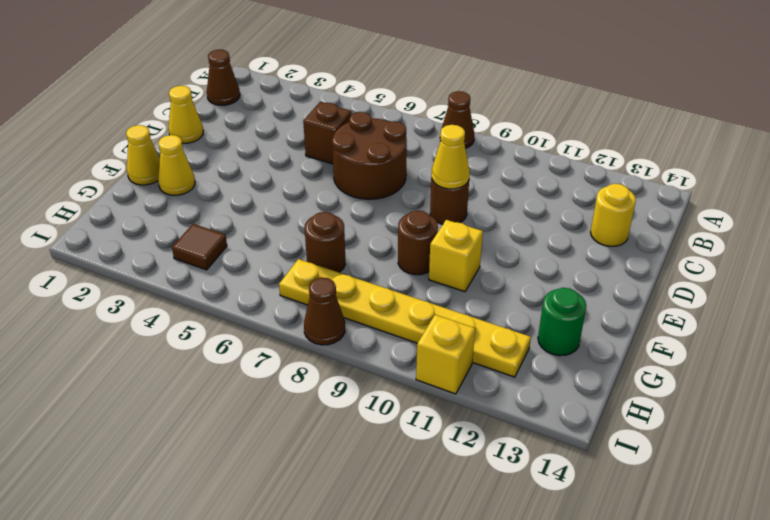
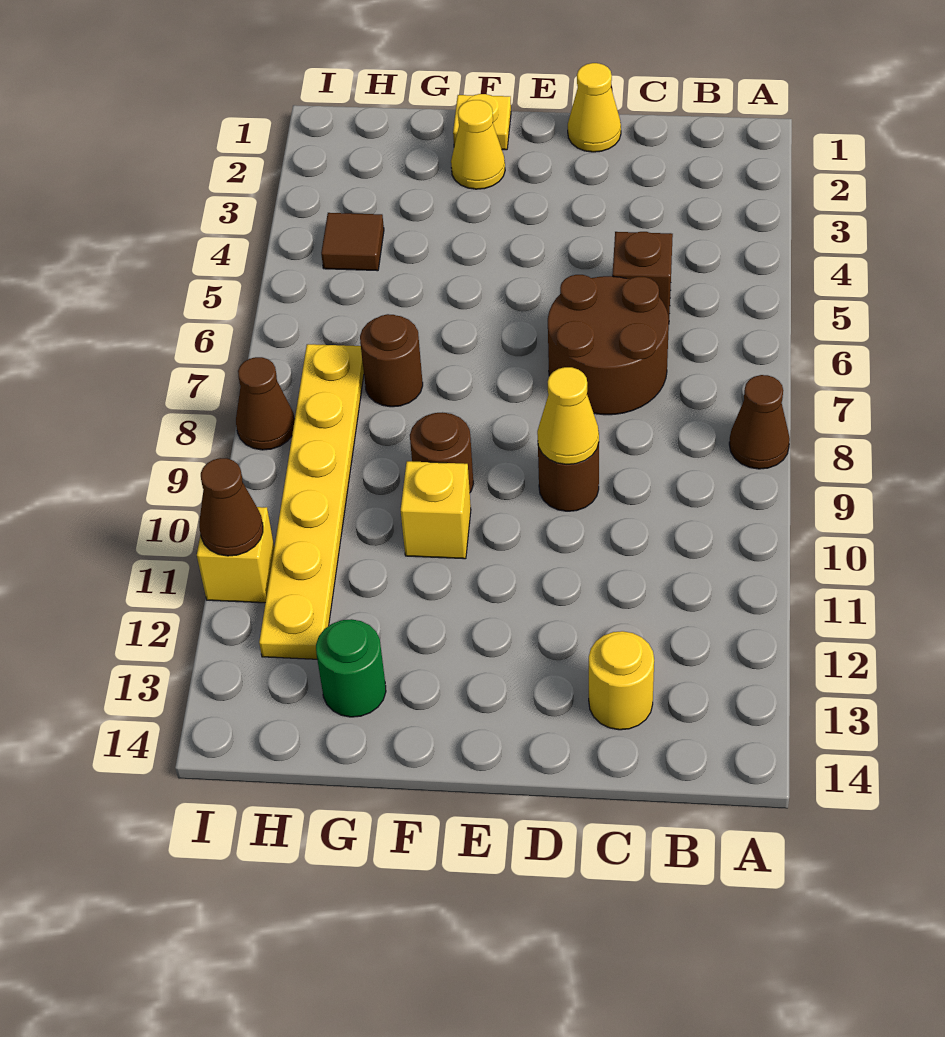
brown cone B1 level 1 -> brown cone I11 level 2
yellow cone F1 level 1 -> yellow plate F1 level 1

